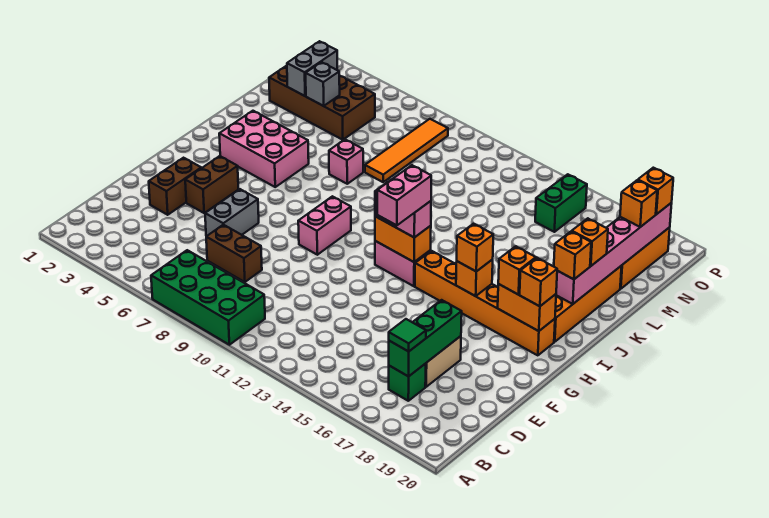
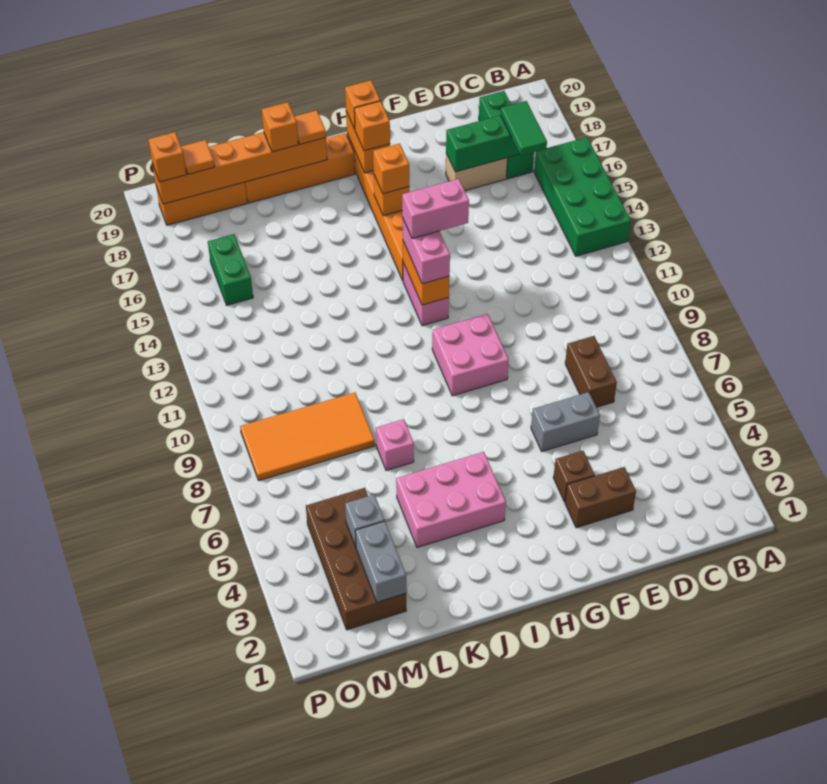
green brick A7:B10 level 1 -> green brick A13:B16 level 1
green brick C17 level 1 -> green brick C17:C19 level 1
green tile C17 level 3 -> green tile C16:C17 level 3
brown brick F4:G4 level 1 -> brown brick F4 level 1
pink brick G9:H9 level 1 -> pink brick G9:H10 level 1
pink brick I3:J5 level 1 -> pink brick I4:K5 level 1
pink brick J19:O19 level 2 -> orange brick J19:O19 level 2
orange brick J19 level 3 -> orange tile J19 level 3
orange tile L8:O8 level 1 -> orange tile L8:O9 level 1
grey brick M3:N3 level 2 -> grey brick M2:M3 level 2
green brick N15:O15 level 1 -> green brick N15:N16 level 1
orange brick N19 level 3 -> orange tile N19 level 3

